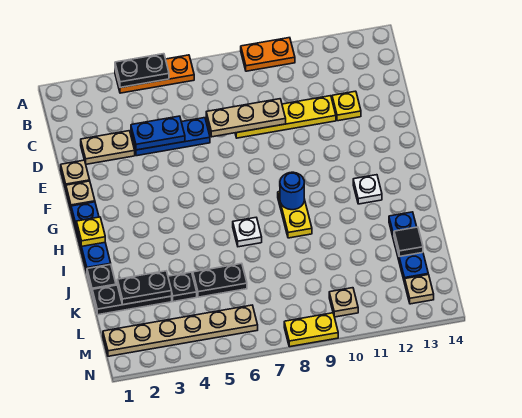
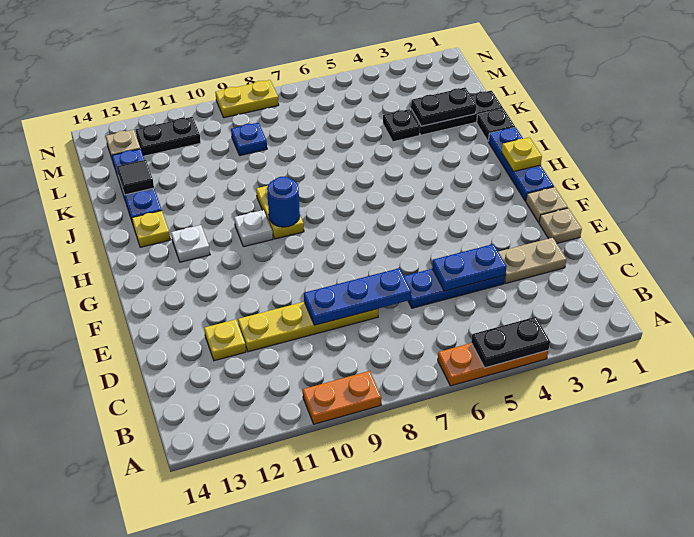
tan plate D7:D9 level 2 -> blue plate D7:D9 level 2
white plate I7 level 1 -> white plate H10 level 1
none -> yellow plate I13 level 1
black plate K5:K6 level 1 -> black plate M11:M12 level 1
none -> blue plate L9 level 1
tan plate M1:M6 level 1 -> none
tan plate M10 level 1 -> none

